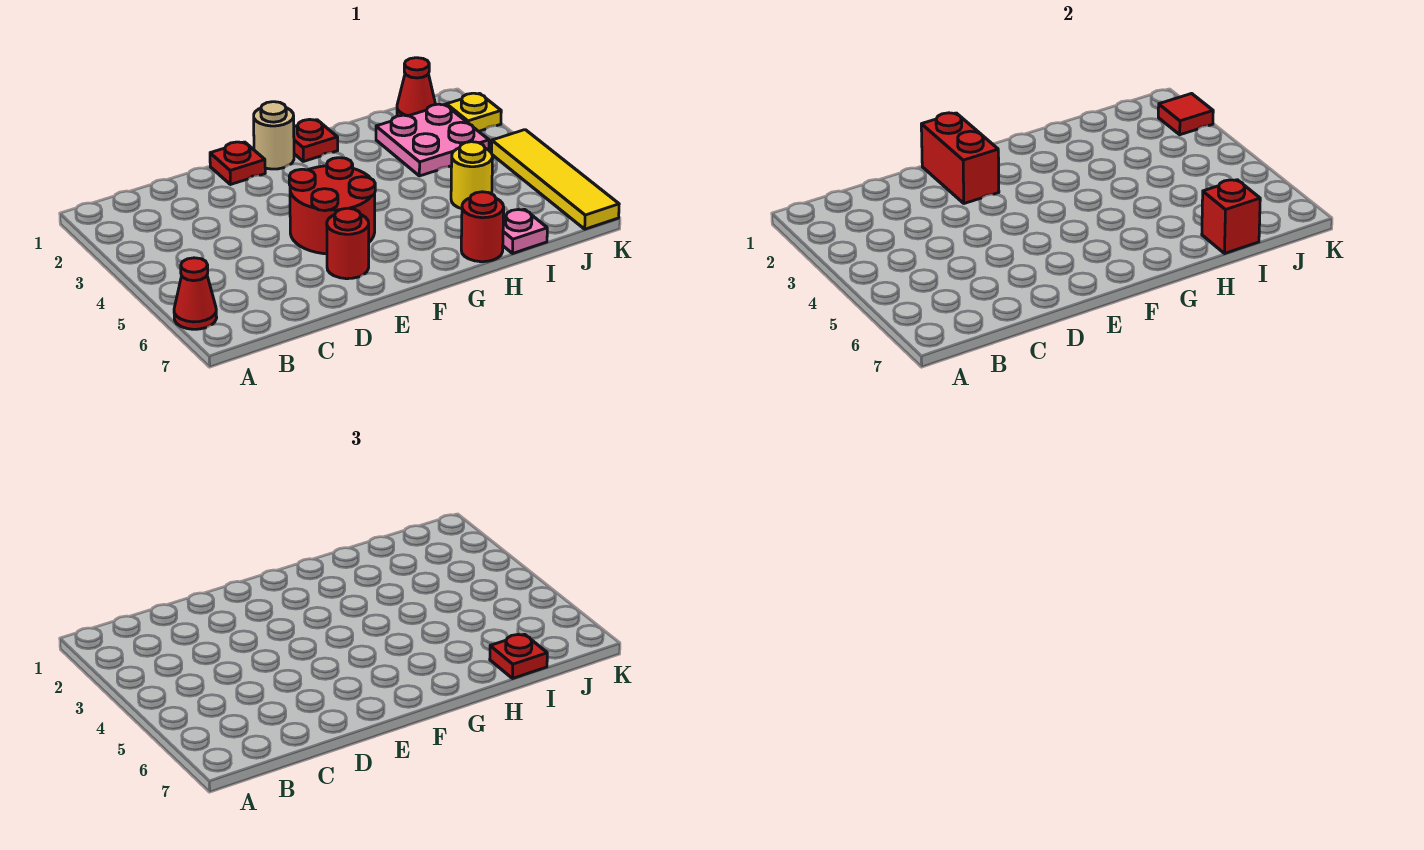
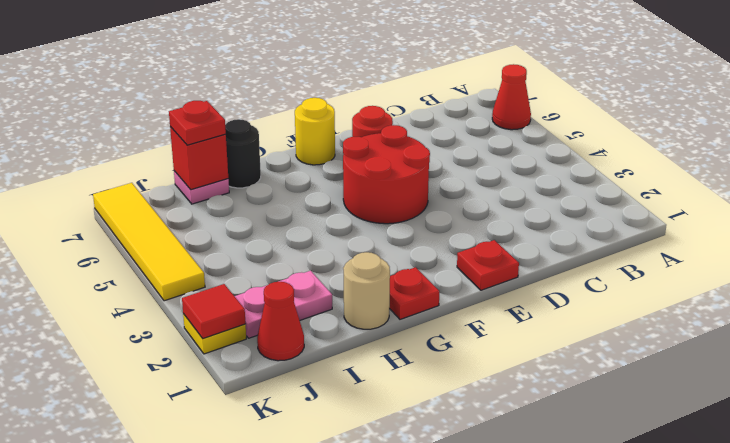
red brick E1:E2 level 2 -> none
tan round brick F1 level 1 -> tan round brick H1 level 1
red round brick H7 level 1 -> black round brick H7 level 1
pink plate I2:J3 level 1 -> pink plate I2:J2 level 1
yellow round brick I5 level 1 -> yellow round brick F7 level 1

